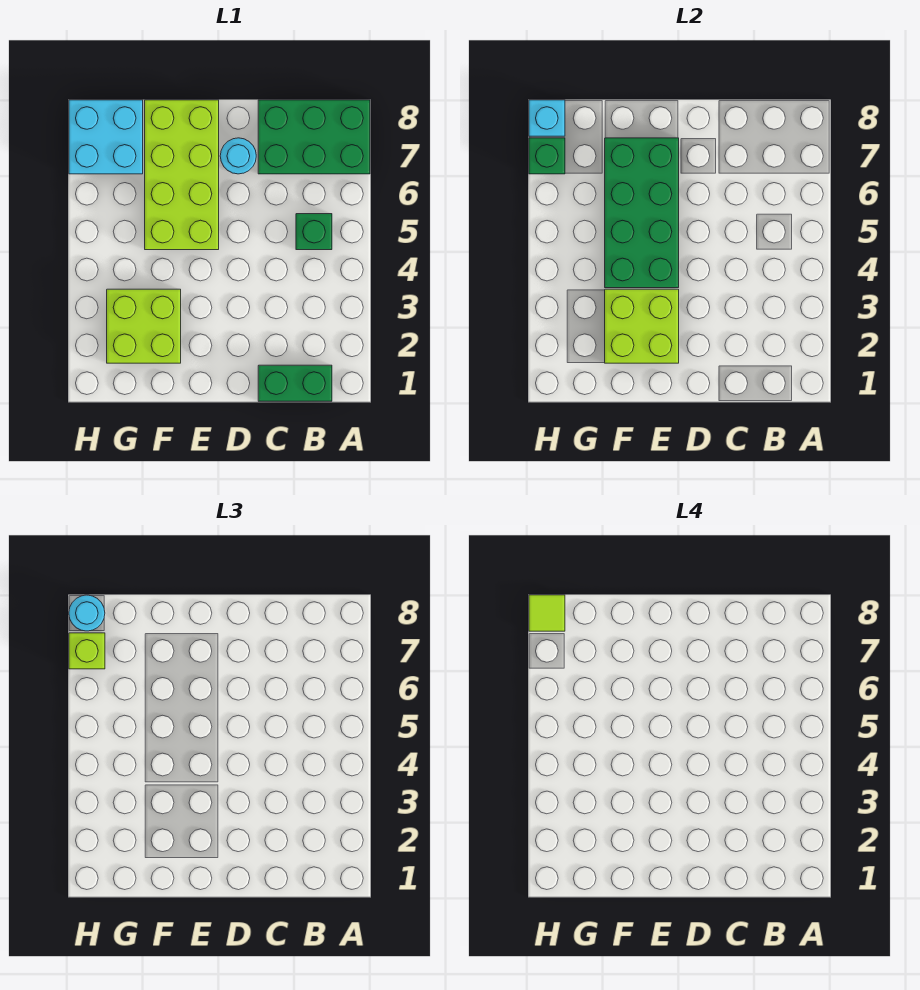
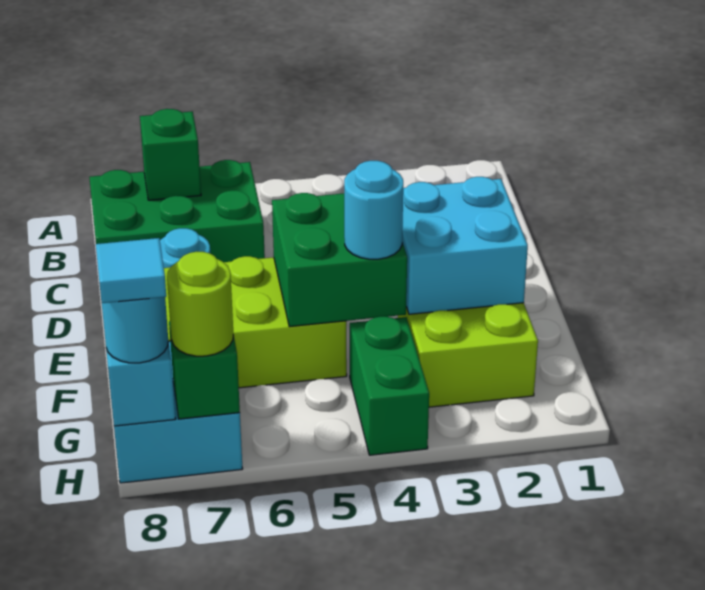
green brick A7:C8 level 1 -> green brick B6:C8 level 1
green brick B1:C1 level 1 -> green brick G4:H4 level 1
green brick B5 level 1 -> green brick B7 level 2
lime brick E2:F3 level 2 -> cyan brick E2:F3 level 2
green brick E4:F7 level 2 -> green brick E4:F5 level 2
none -> cyan round brick F4 level 3
lime brick H7 level 3 -> lime round brick H7 level 3
lime tile H8 level 4 -> cyan tile H8 level 4

